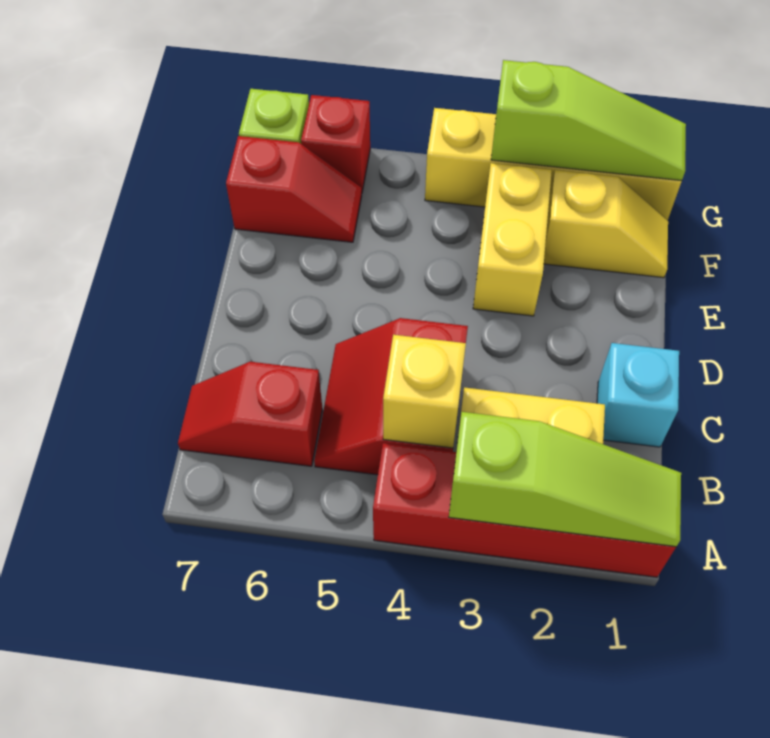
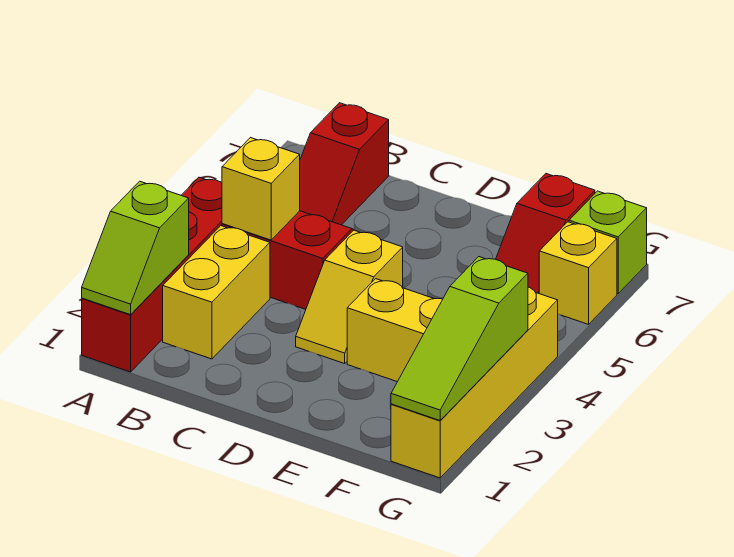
lime slope A1:A3 level 2 top 3 -> lime slope A1:A2 level 2 top 2
red slope B6:B7 level 1 top 6 -> red slope B6:B7 level 1 top 7
cyan brick C1 level 1 -> none
yellow slope F1:F2 level 1 top 2 -> yellow slope D3:D4 level 1 top 4
red brick G6 level 1 -> yellow brick G6 level 1

